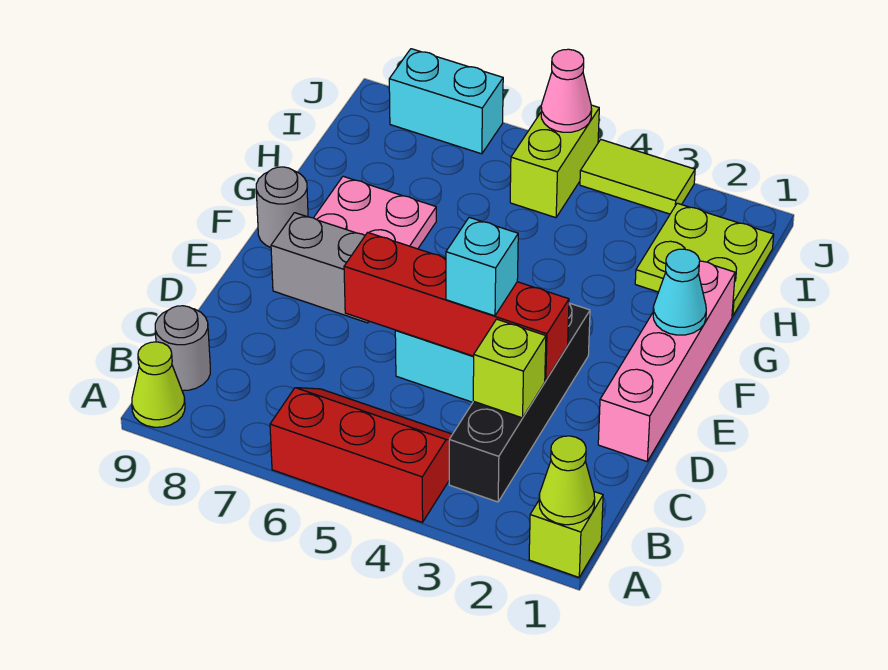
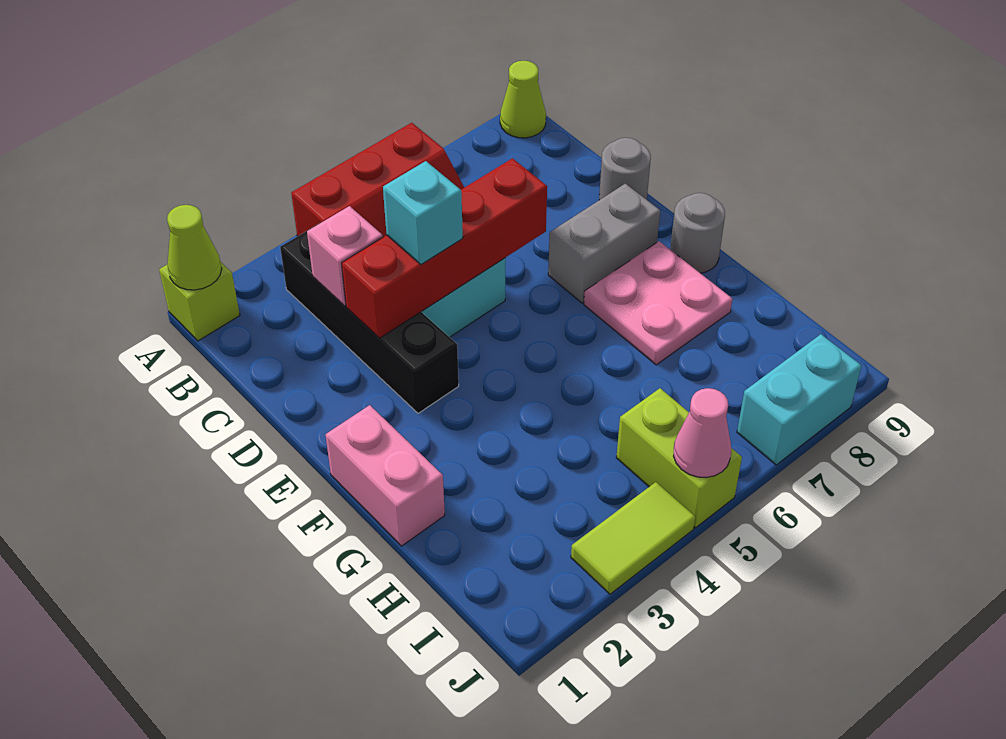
grey round brick B9 level 1 -> grey round brick D9 level 1
lime brick C3 level 2 -> pink brick C3 level 2
pink brick D1:G1 level 1 -> pink brick F1:G1 level 1
cyan cone F1 level 2 -> none
lime plate H1:I2 level 1 -> none

